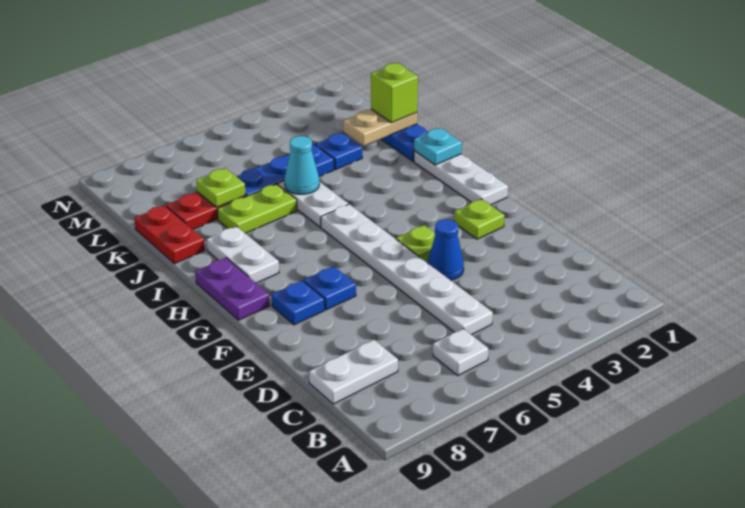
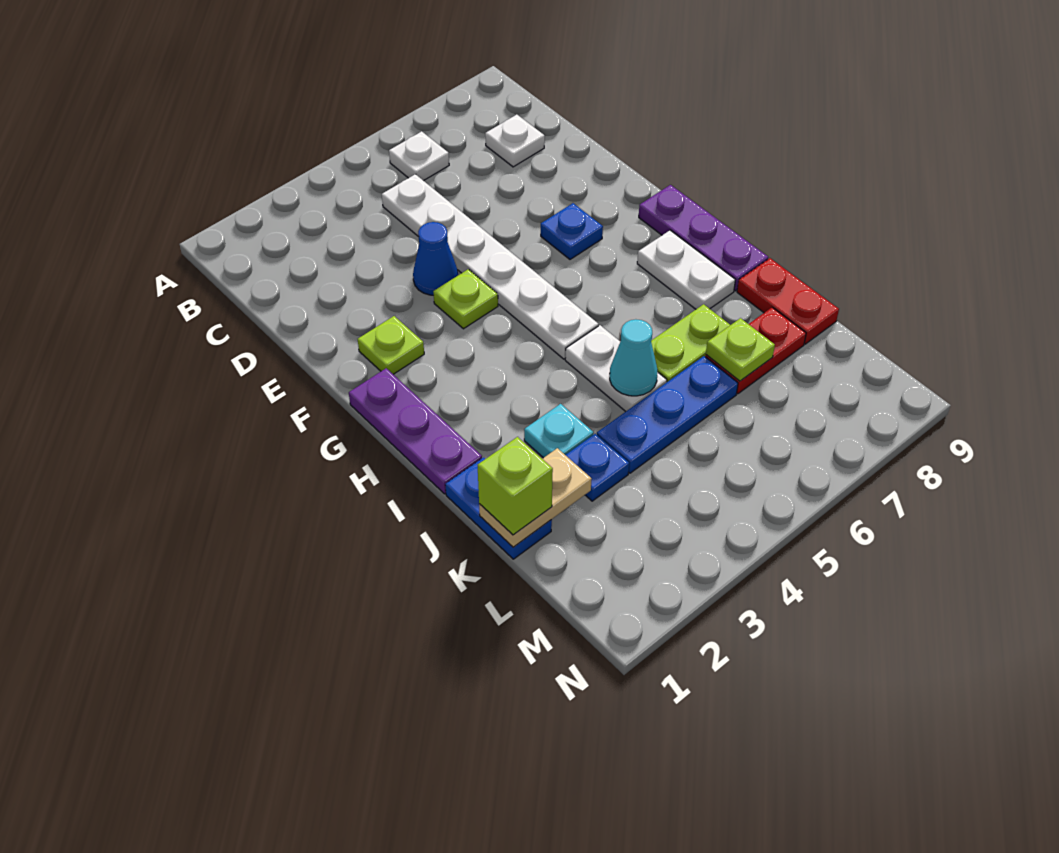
white plate C8:C9 level 1 -> white plate C8 level 1
blue plate F8 level 1 -> none
white plate G1:I1 level 1 -> purple plate G1:I1 level 1
purple plate G9:H9 level 1 -> purple plate G9:I9 level 1
cyan plate I1 level 2 -> cyan plate J3 level 1

